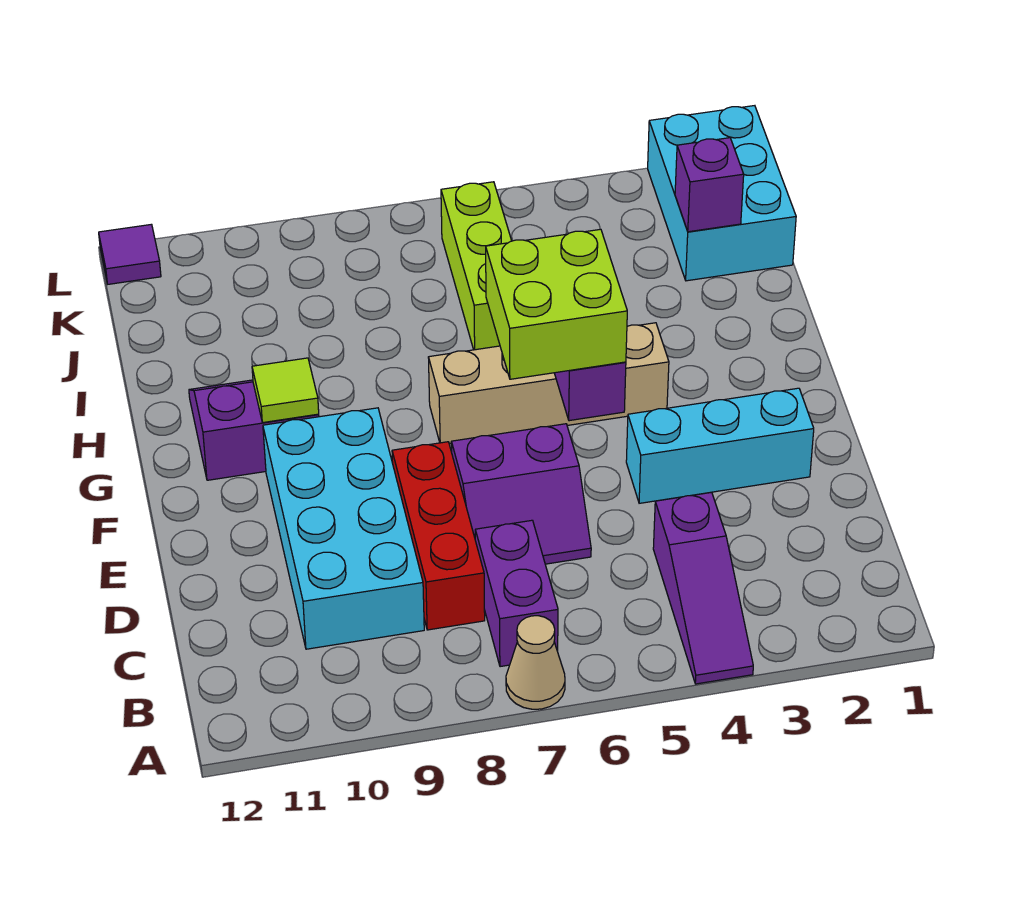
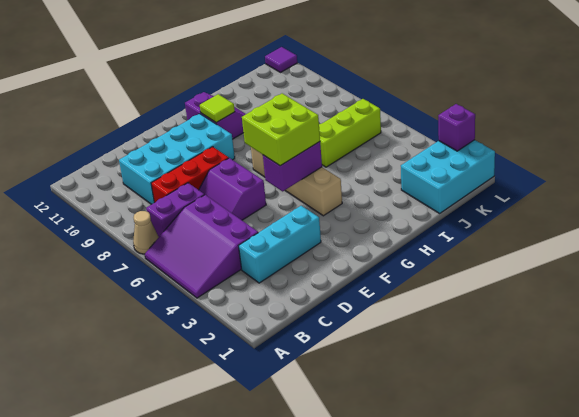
purple slope A4:C4 level 1 top C -> purple slope A4:C6 level 1 top C
cyan brick E2:E4 level 1 -> cyan brick C3:E3 level 1
purple brick J2 level 2 -> purple brick L2 level 2

